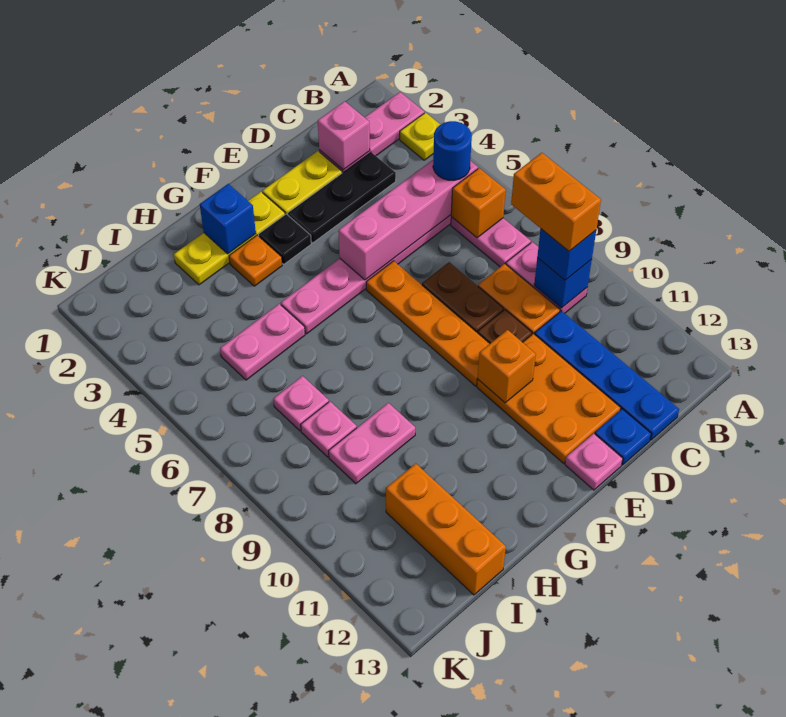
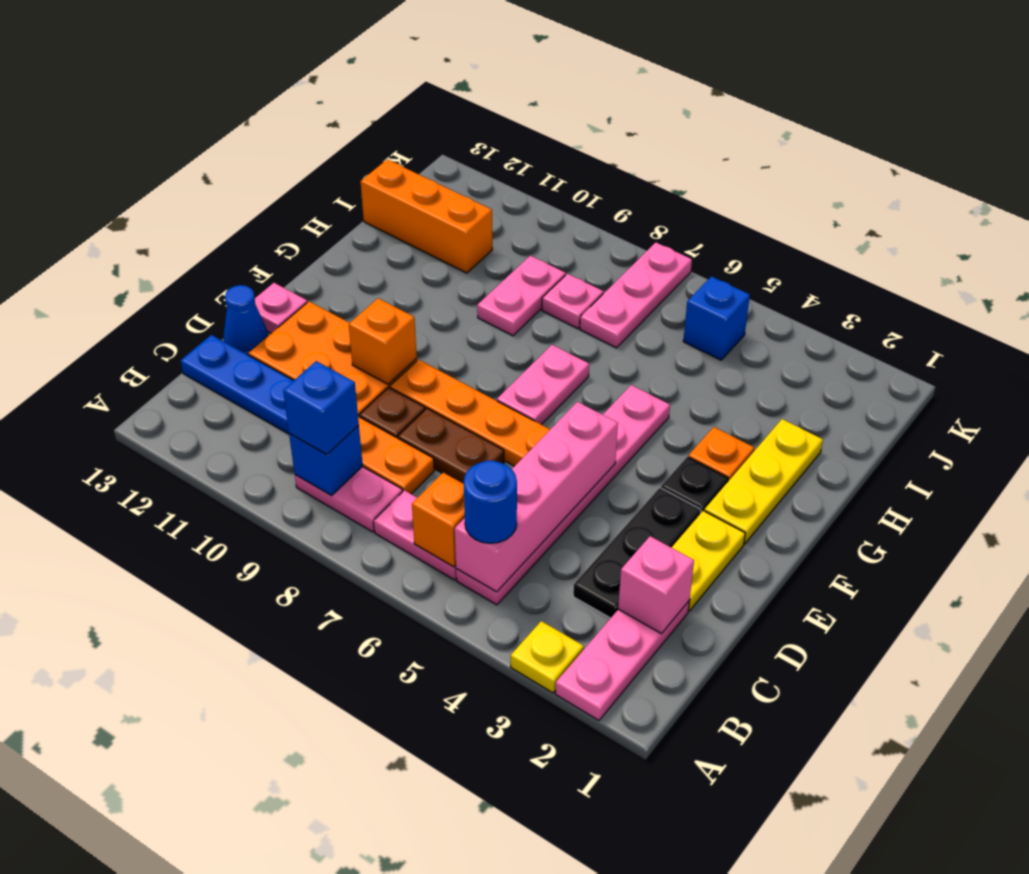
orange brick B8:B9 level 4 -> none
blue plate D13 level 1 -> blue cone D13 level 1
blue brick G2 level 2 -> blue brick J5 level 1
pink plate H5:I5 level 1 -> pink plate F7:G7 level 1
pink plate I7 level 1 -> pink plate I7:K7 level 1

